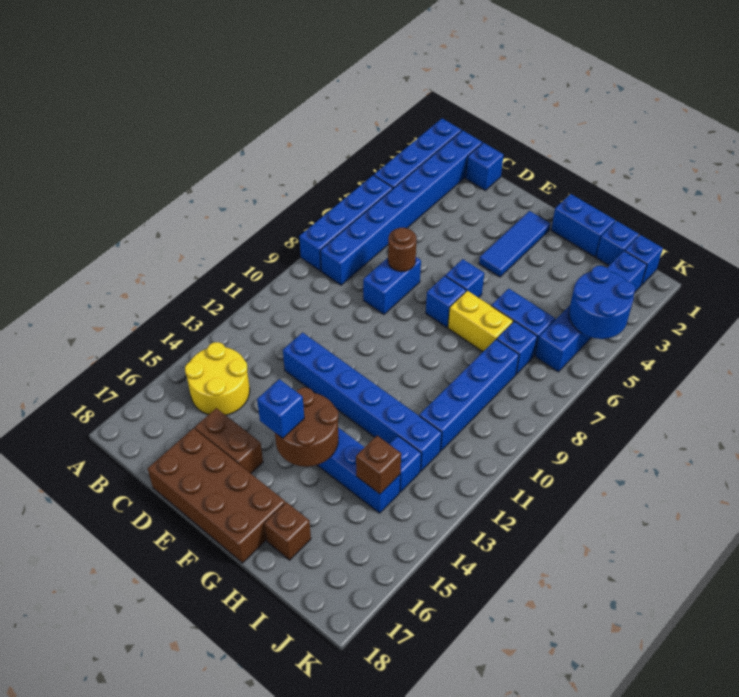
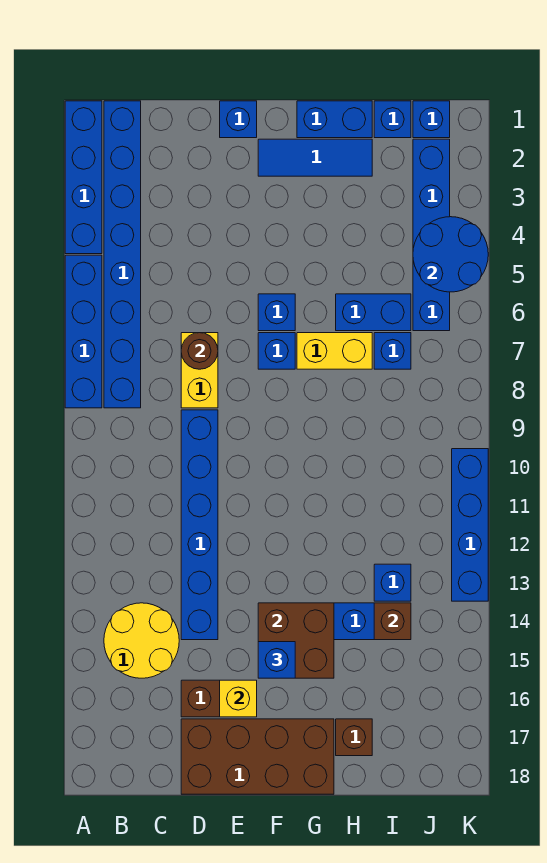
blue brick C1 level 1 -> blue brick E1 level 1
blue brick D7:D8 level 1 -> yellow brick D7:D8 level 1
blue brick D12:I12 level 1 -> blue brick D9:D14 level 1
none -> yellow brick E16 level 2
blue tile F2:F4 level 1 -> blue tile F2:H2 level 1
brown round brick F14:G15 level 2 -> brown brick F14:G15 level 2
blue brick I8:I11 level 1 -> blue brick K10:K13 level 1

